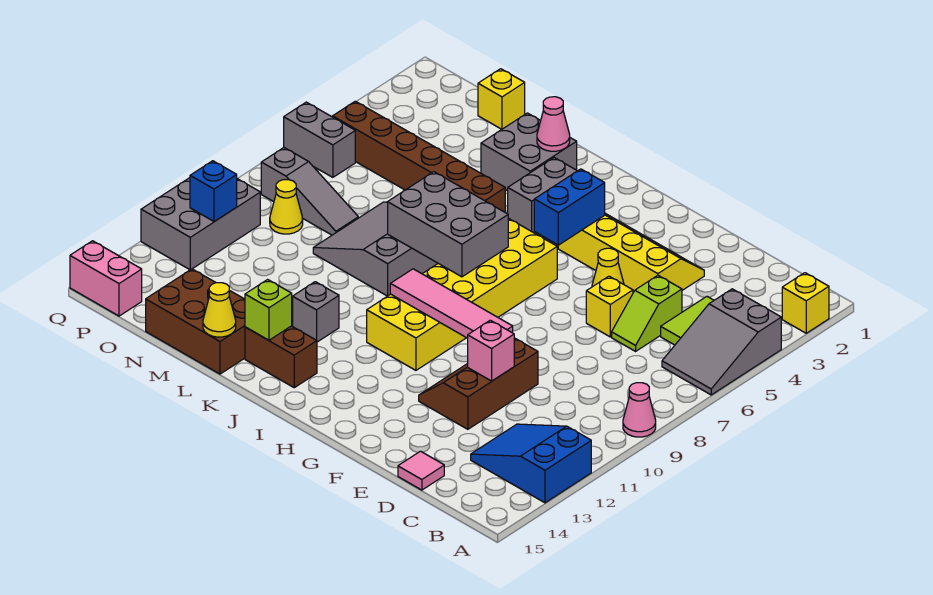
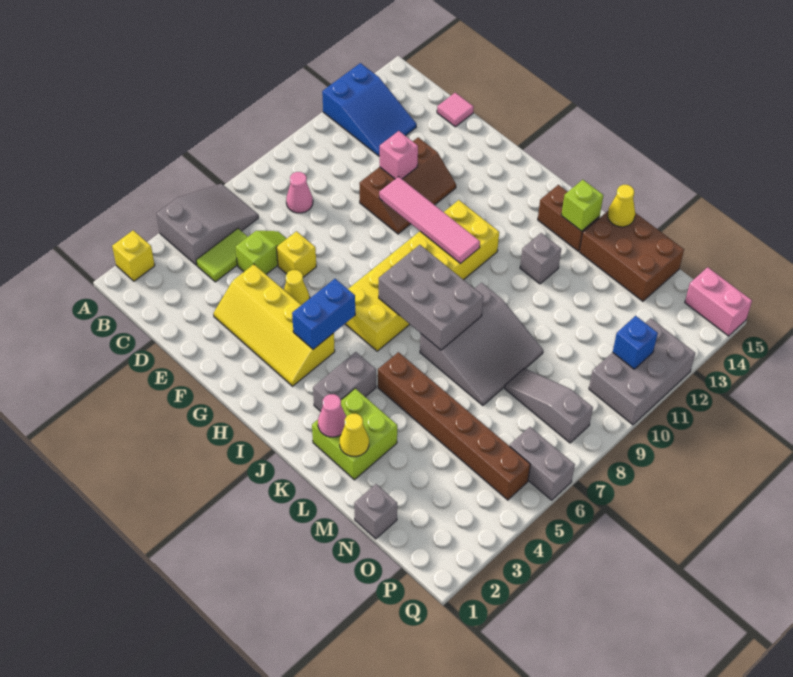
pink cone A9 level 1 -> pink cone C8 level 1
grey brick K2:L3 level 1 -> lime brick K2:L3 level 1
yellow brick N1 level 1 -> grey brick N1 level 1
yellow cone O9 level 1 -> yellow cone L2 level 2

